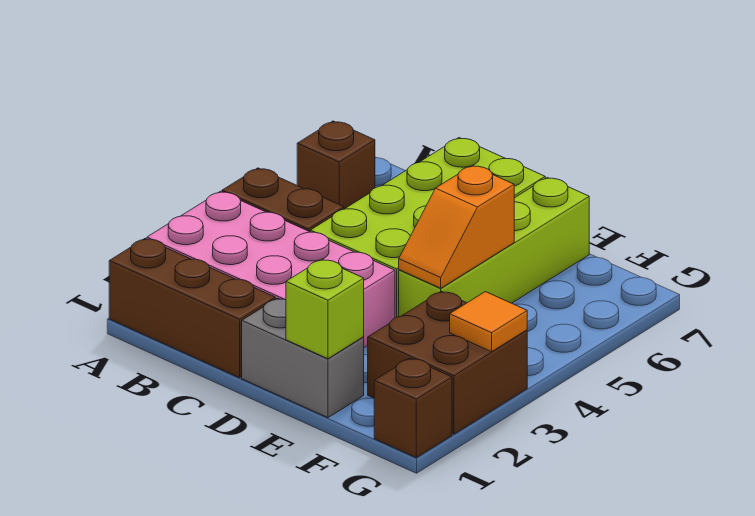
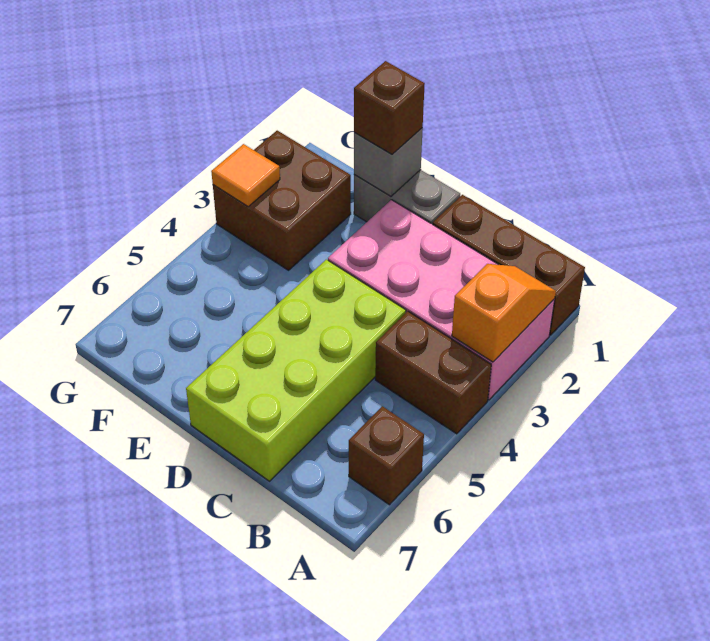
lime brick E1 level 2 -> grey brick E1 level 2
lime brick E4:E7 level 1 -> none
orange slope E4:E5 level 2 top 5 -> orange slope A2:A3 level 2 top 3
brown brick G1 level 1 -> brown brick E1 level 3

